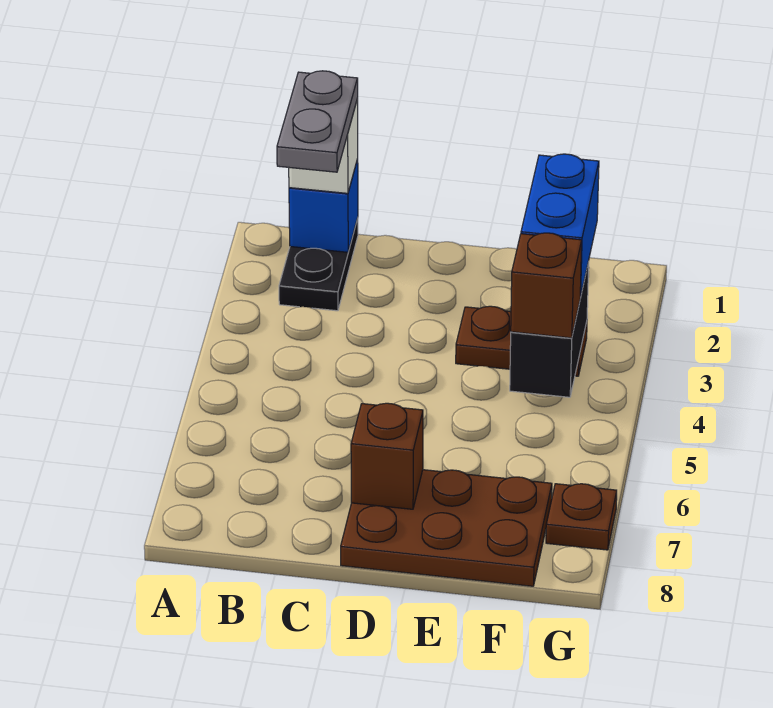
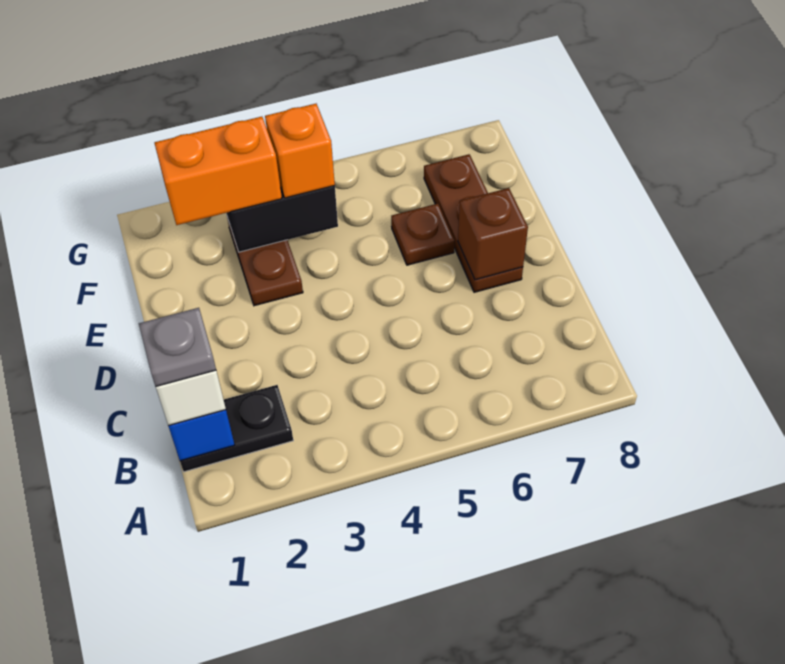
grey plate B1:B2 level 4 -> grey plate B1 level 4
brown plate D7:F8 level 1 -> brown plate D7:F7 level 1
blue brick F2:F3 level 3 -> orange brick F2:F3 level 3
brown brick F4 level 3 -> orange brick F4 level 3
brown plate G7 level 1 -> brown plate E6 level 1

